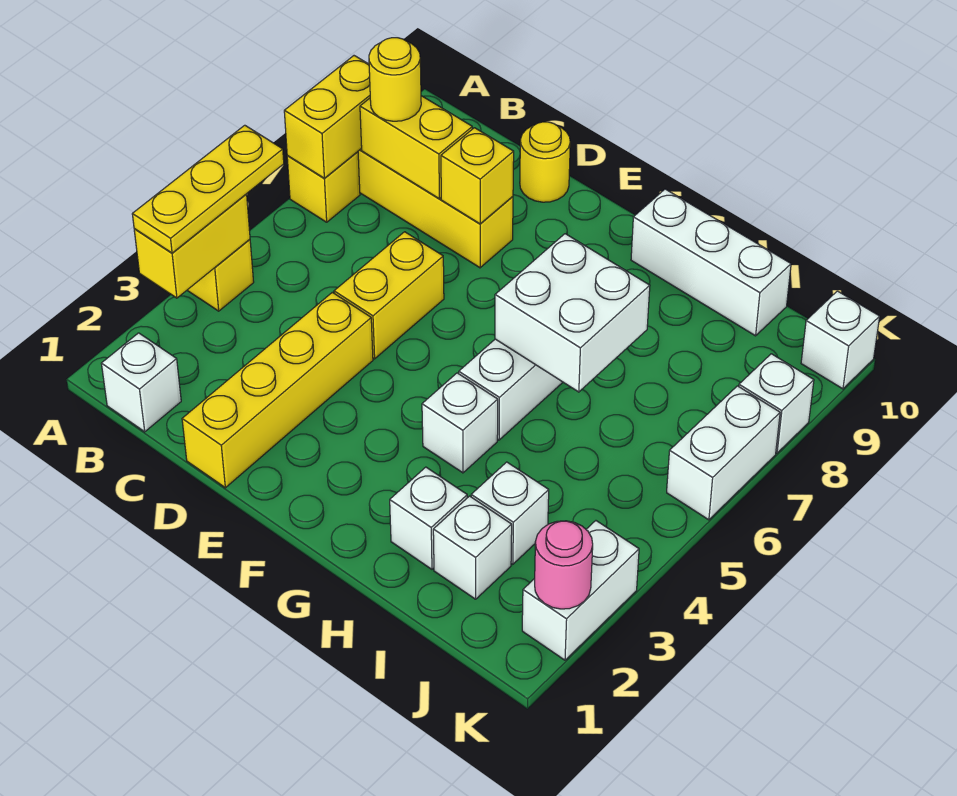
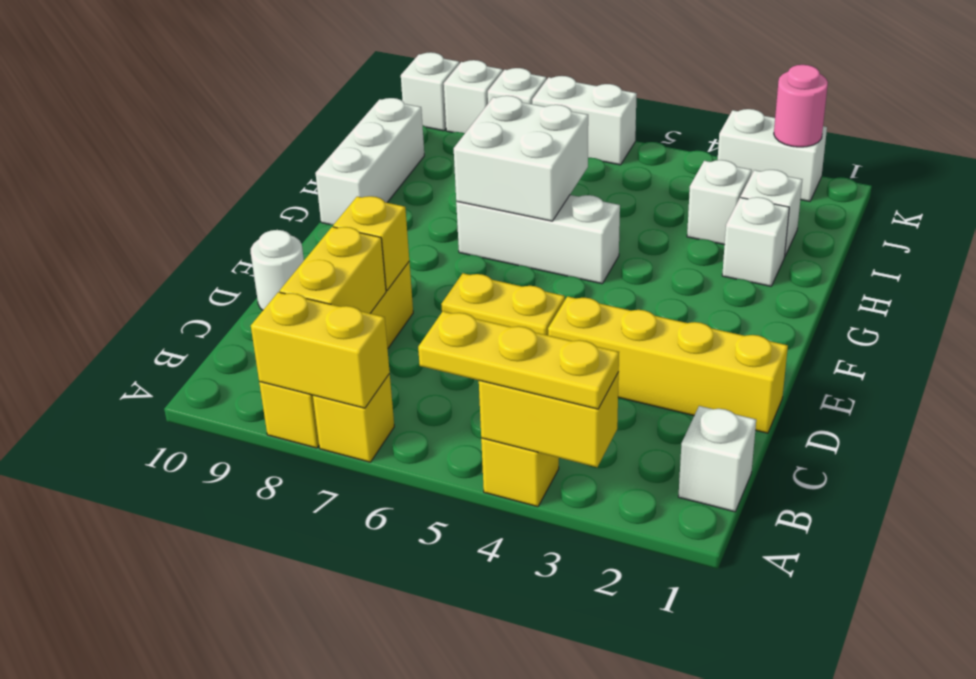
yellow round brick B8 level 3 -> none
yellow round brick D10 level 1 -> white round brick D10 level 1
white brick G4 level 1 -> white brick K9 level 1

